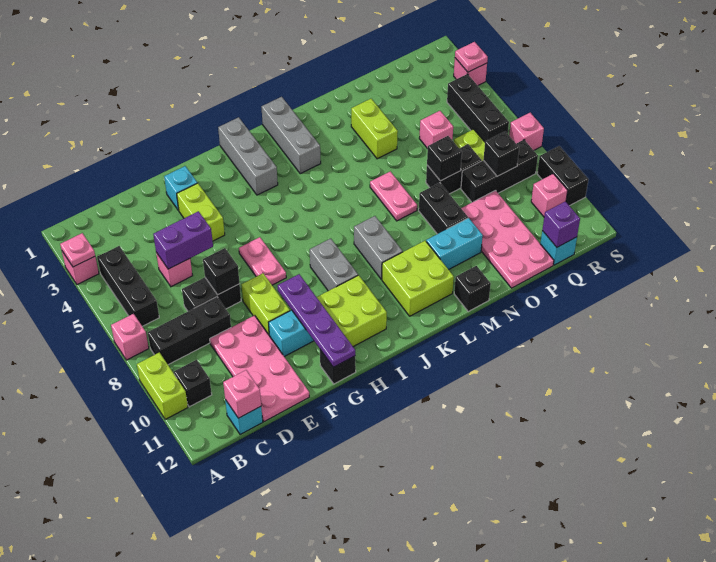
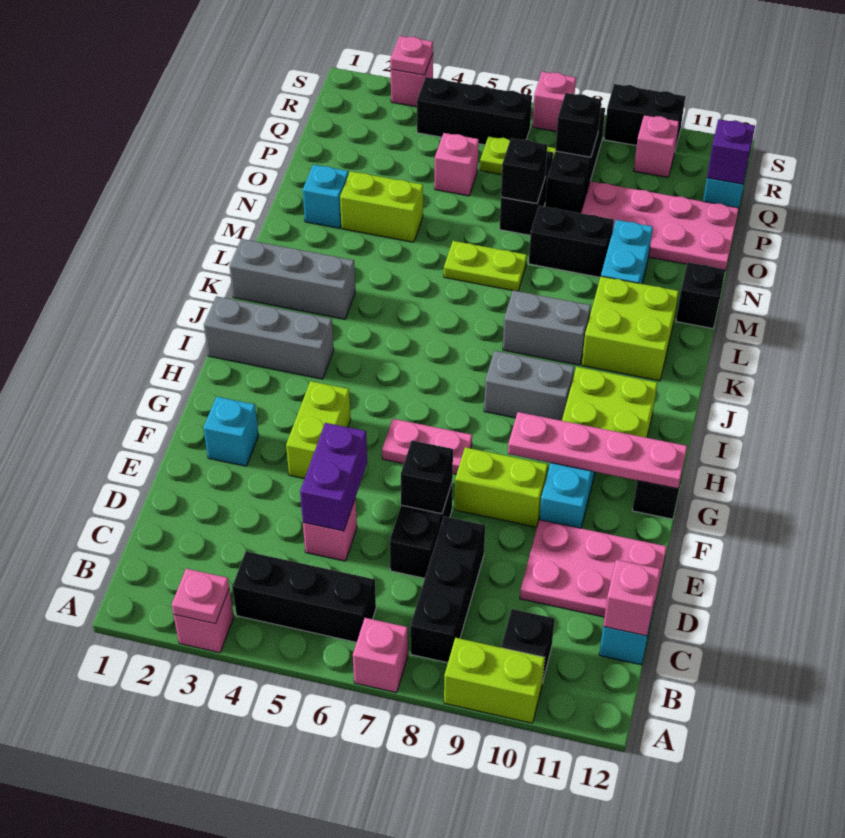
pink plate D9:E12 level 1 -> pink plate D10:E12 level 1
lime brick F3:F4 level 1 -> lime brick F4:G4 level 1
purple plate G9:G12 level 2 -> pink plate G9:G12 level 2
pink plate M6:M7 level 1 -> lime plate M6:M7 level 1
none -> cyan brick N2 level 1

